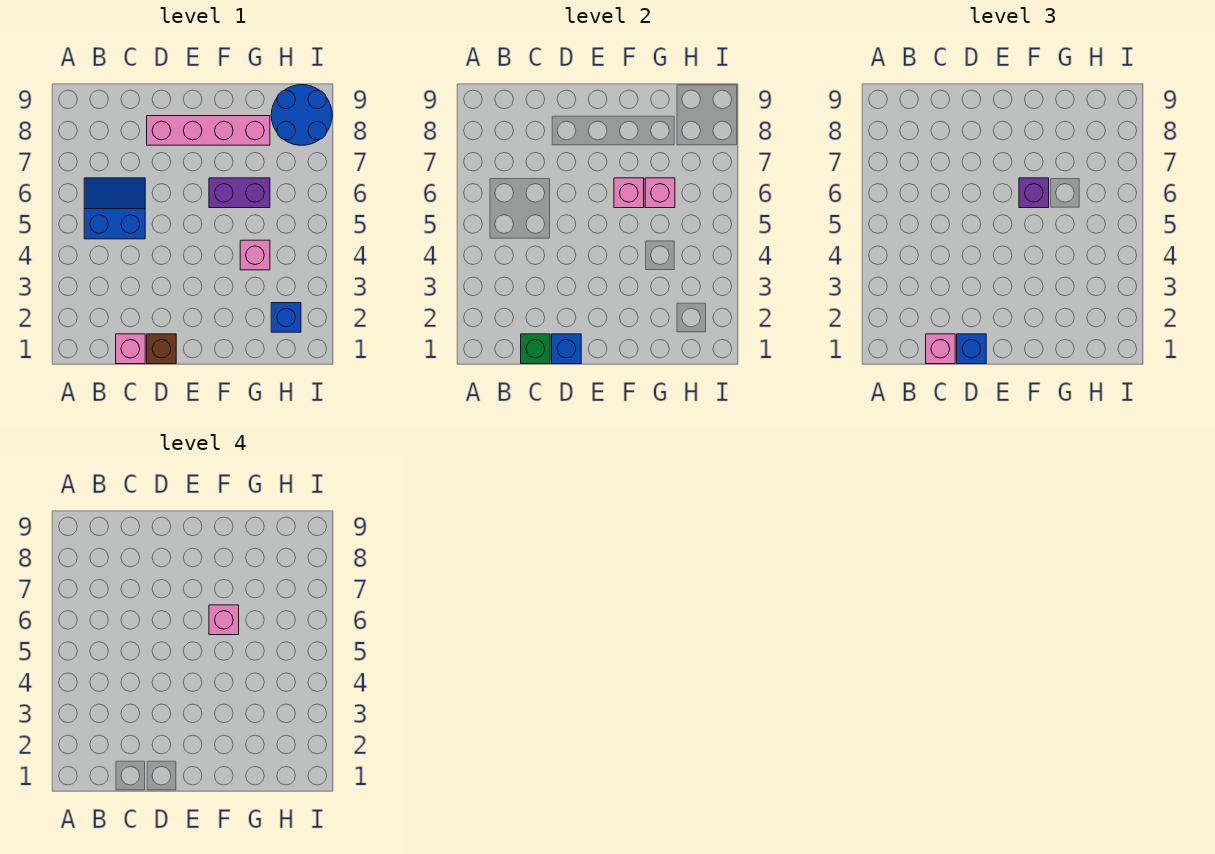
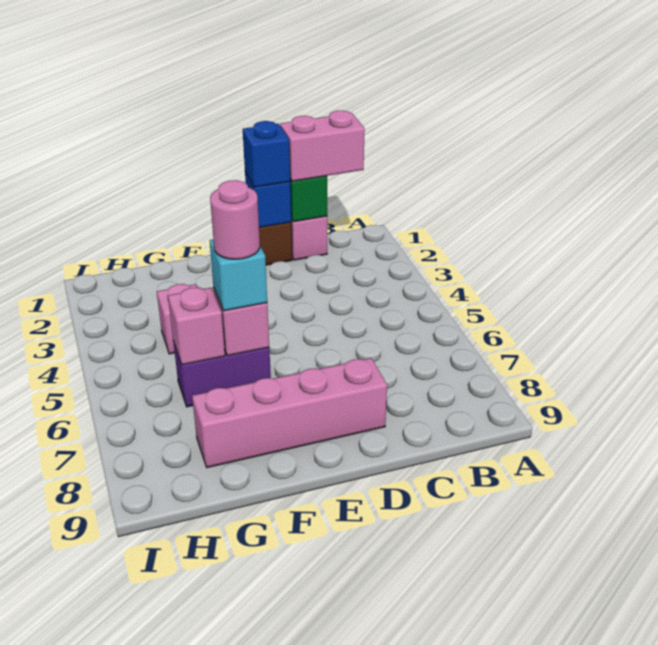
blue slope B5:C6 level 1 top 5 -> none
pink brick C1 level 3 -> pink brick B1:C1 level 3
purple brick F6 level 3 -> cyan brick F6 level 3
pink brick F6 level 4 -> pink round brick F6 level 4
blue brick H2 level 1 -> none
blue round brick H8:I9 level 1 -> none

